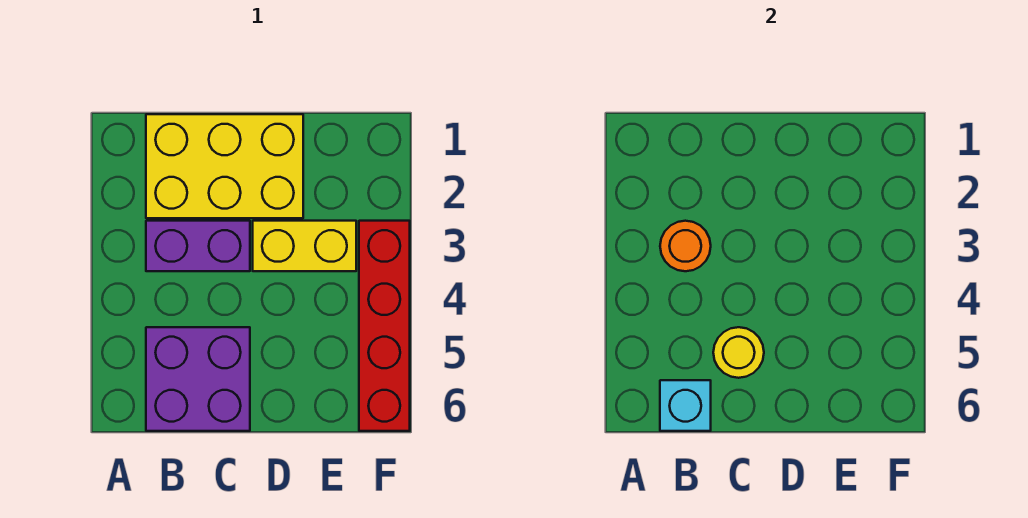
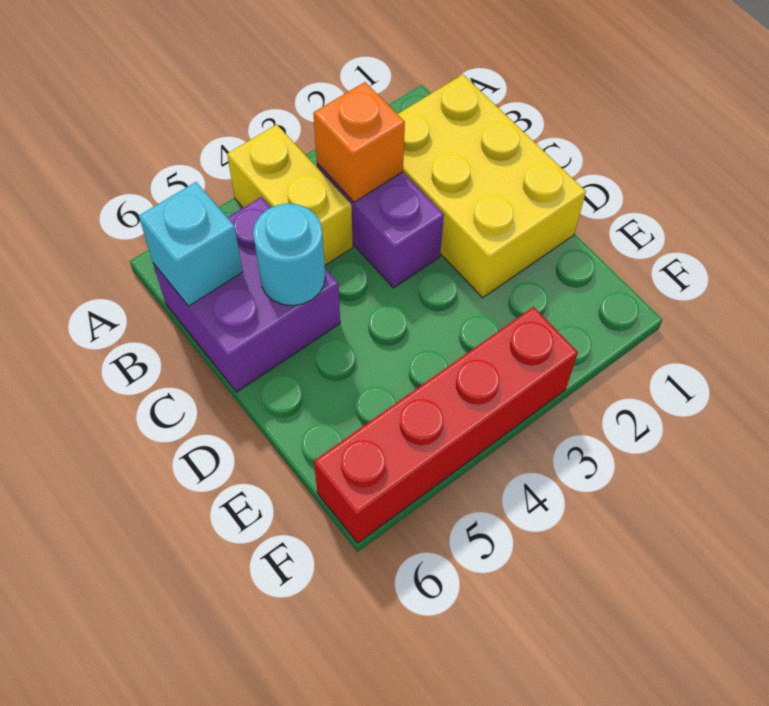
orange round brick B3 level 2 -> orange brick B3 level 2
yellow round brick C5 level 2 -> cyan round brick C5 level 2
yellow brick D3:E3 level 1 -> yellow brick A4:B4 level 1

